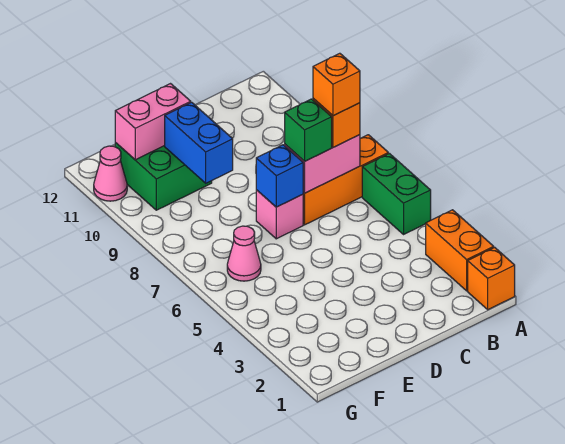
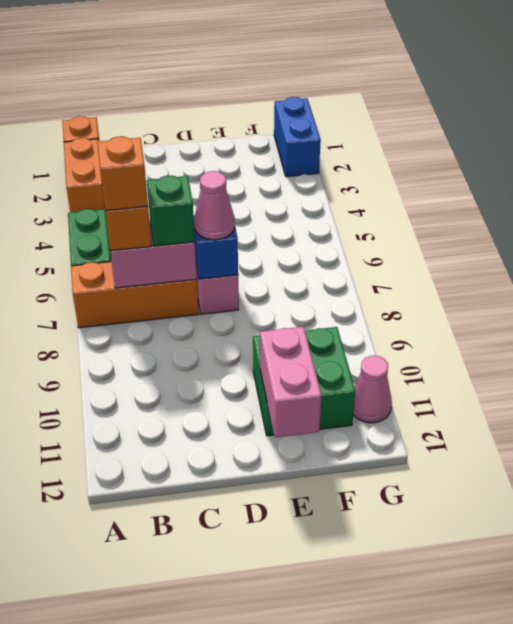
blue brick E9:E10 level 2 -> blue brick G1:G2 level 1
pink brick E11:F11 level 2 -> pink brick E11:E12 level 2
pink cone F6 level 1 -> pink cone D7 level 3

